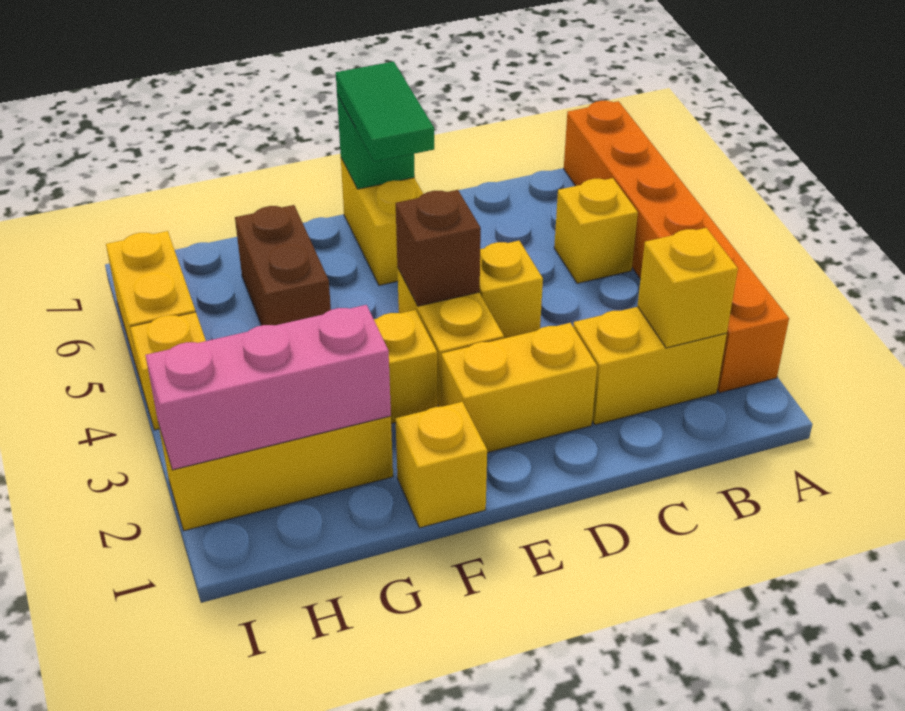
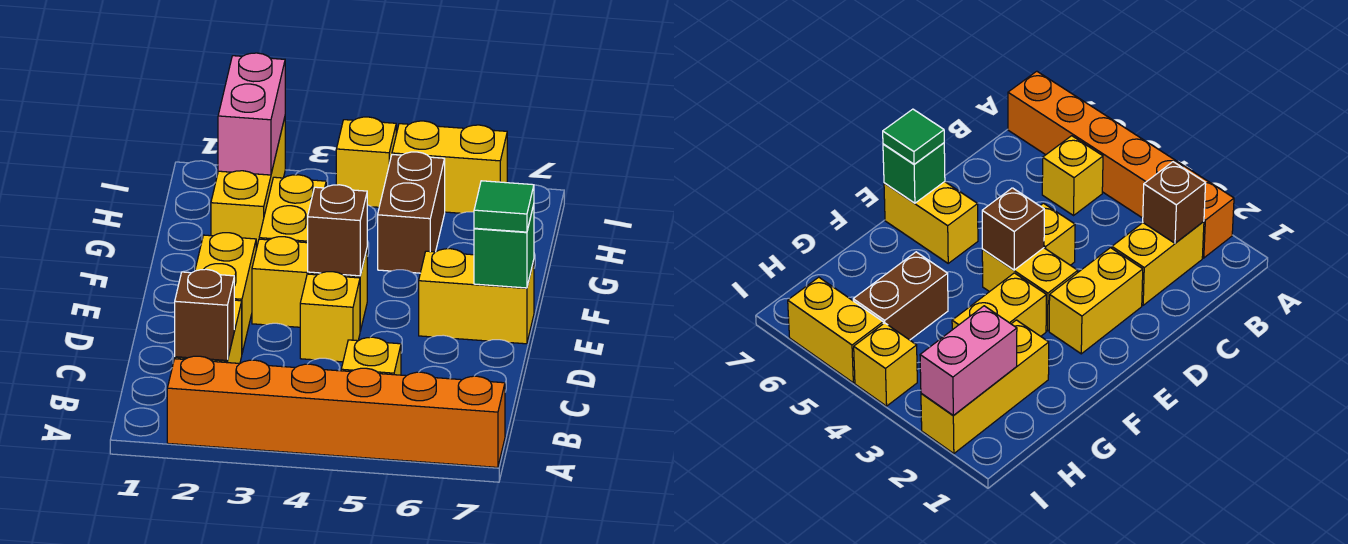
yellow brick B2 level 2 -> brown brick B2 level 2
green tile E6:E7 level 3 -> green tile E7 level 3
yellow brick F1 level 1 -> none
pink brick G2:I2 level 2 -> pink brick H2:I2 level 2
brown brick G5:G6 level 1 -> brown brick G5:H5 level 1

